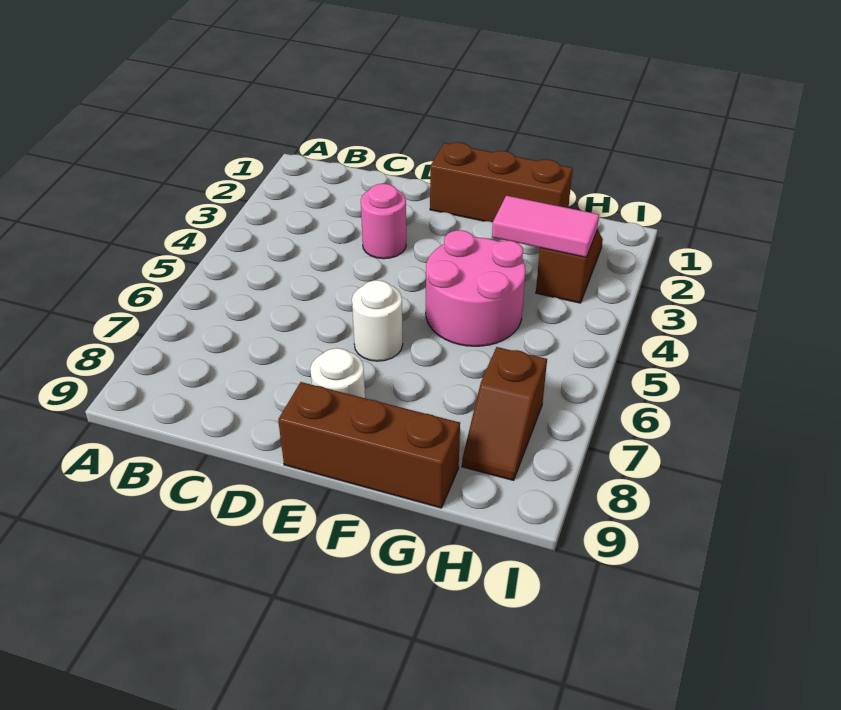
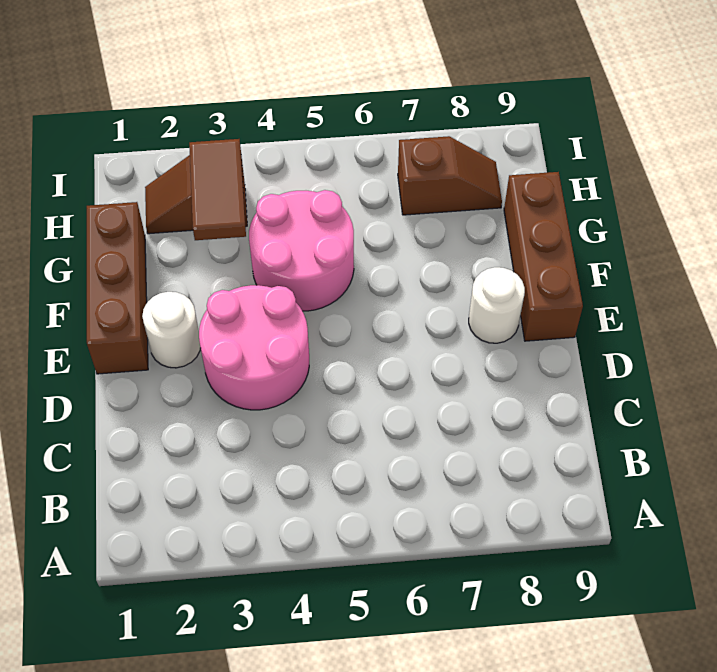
pink round brick D3 level 1 -> pink round brick D3:E4 level 1
white round brick E6 level 1 -> white round brick E2 level 1
pink tile G3:H3 level 2 -> brown tile G3:H3 level 2

